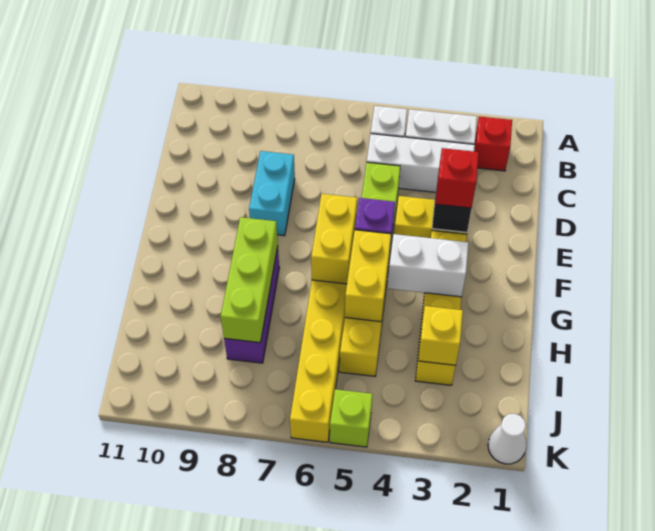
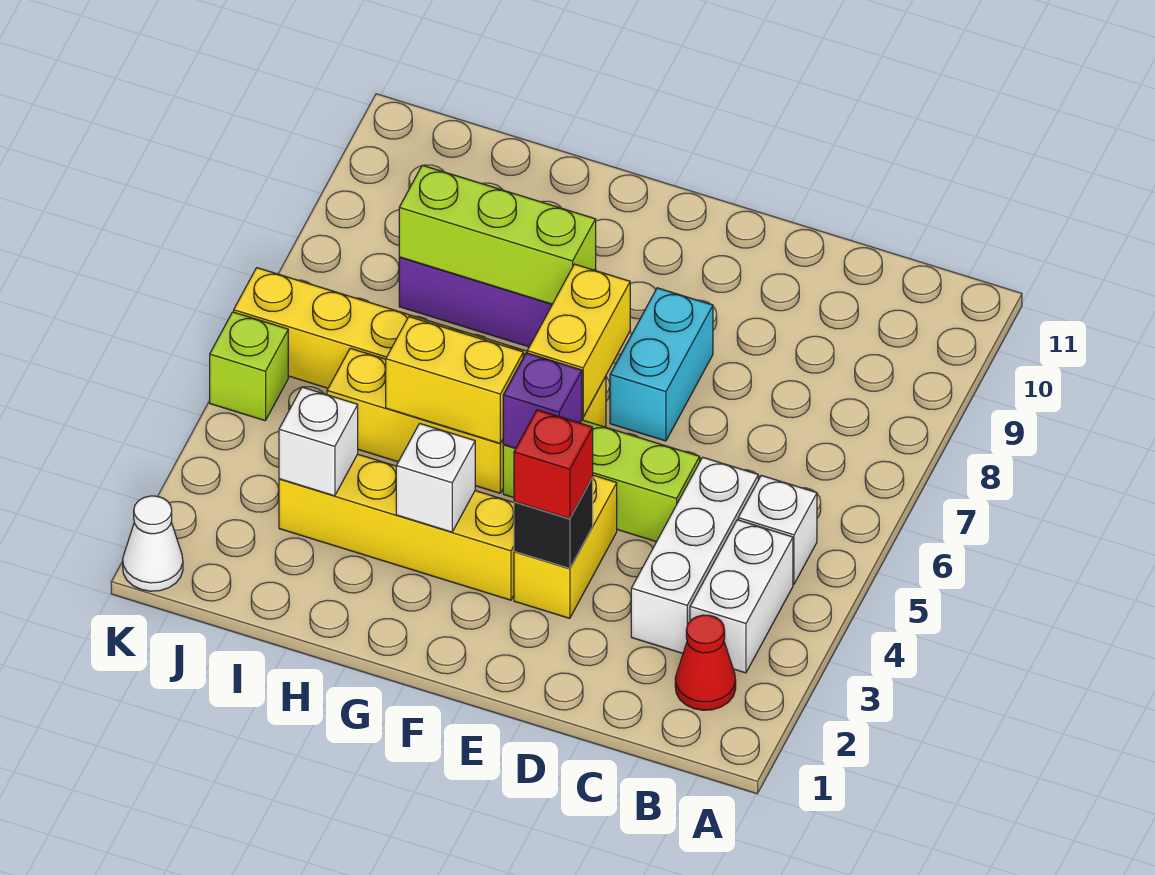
red brick B2 level 1 -> red cone B2 level 1
cyan brick D8:E8 level 1 -> cyan brick E7:E8 level 1
yellow brick F6:G6 level 2 -> yellow brick F6:F7 level 2
white brick G3:G4 level 2 -> white brick G3 level 2
yellow brick I3 level 2 -> white brick I3 level 2

